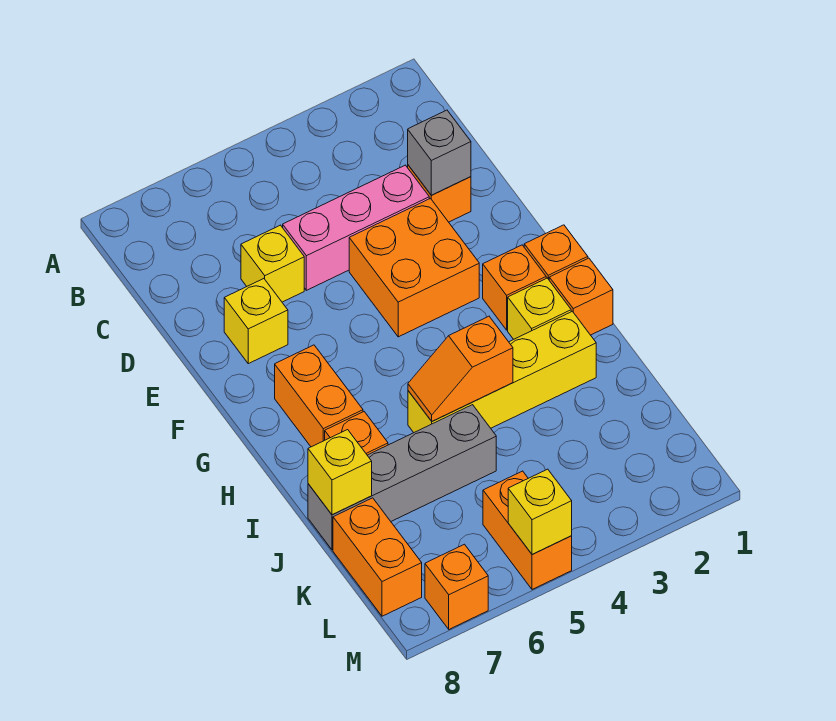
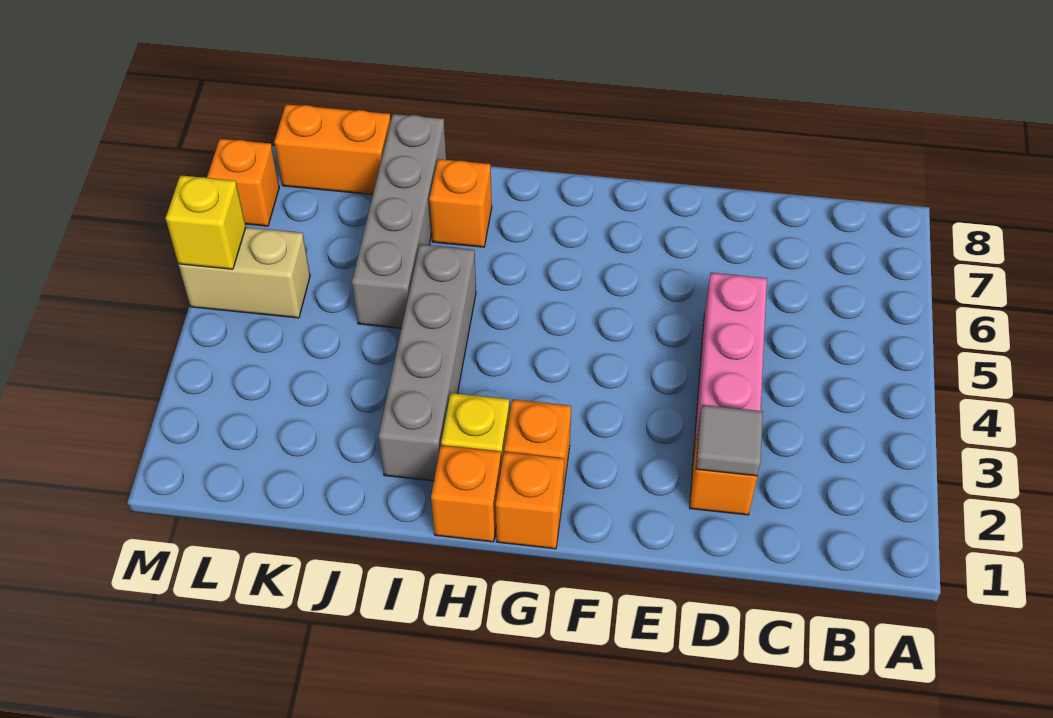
grey brick D2 level 2 -> grey tile D2 level 2
yellow brick D6 level 1 -> none
orange brick E3:F4 level 1 -> none
yellow brick E7 level 1 -> none
orange brick G7:H7 level 1 -> none
yellow brick I2:I5 level 1 -> grey brick I2:I5 level 1
orange slope I4:I5 level 2 top 4 -> none
yellow brick J8 level 2 -> none
orange brick L5:M5 level 1 -> tan brick L5:M5 level 1

